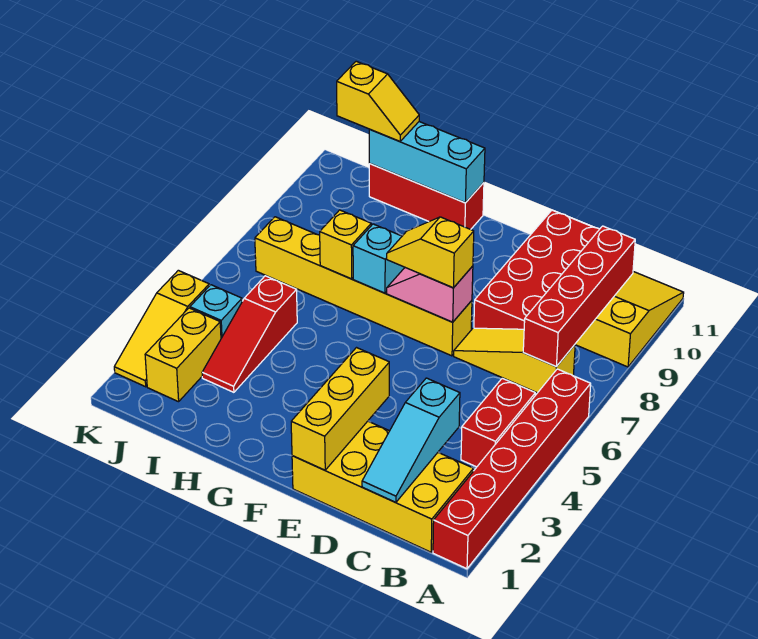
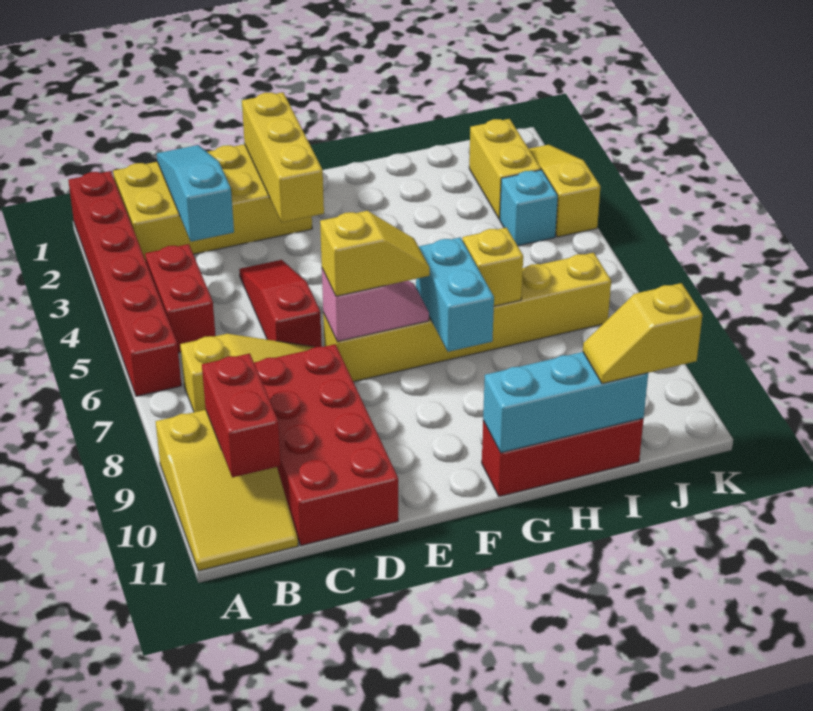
red brick B7:B10 level 2 -> red brick B9:B10 level 2
cyan brick G7 level 2 -> cyan brick G7:G8 level 2
red slope I3:I5 level 1 top 5 -> red slope D4:D6 level 1 top 6

